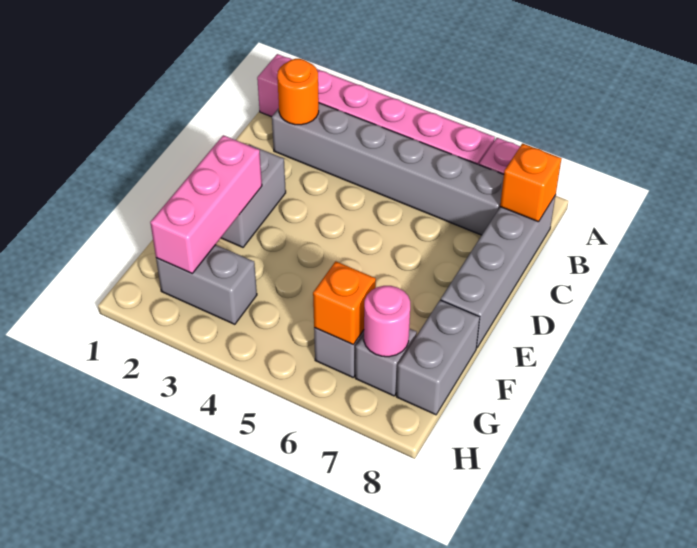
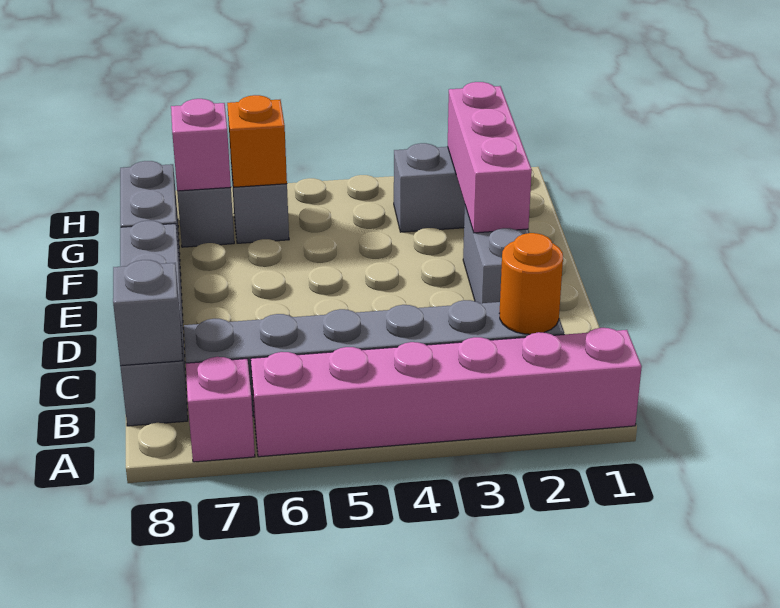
orange brick B8 level 2 -> grey brick B8 level 2
pink round brick G7 level 2 -> pink brick G7 level 2

